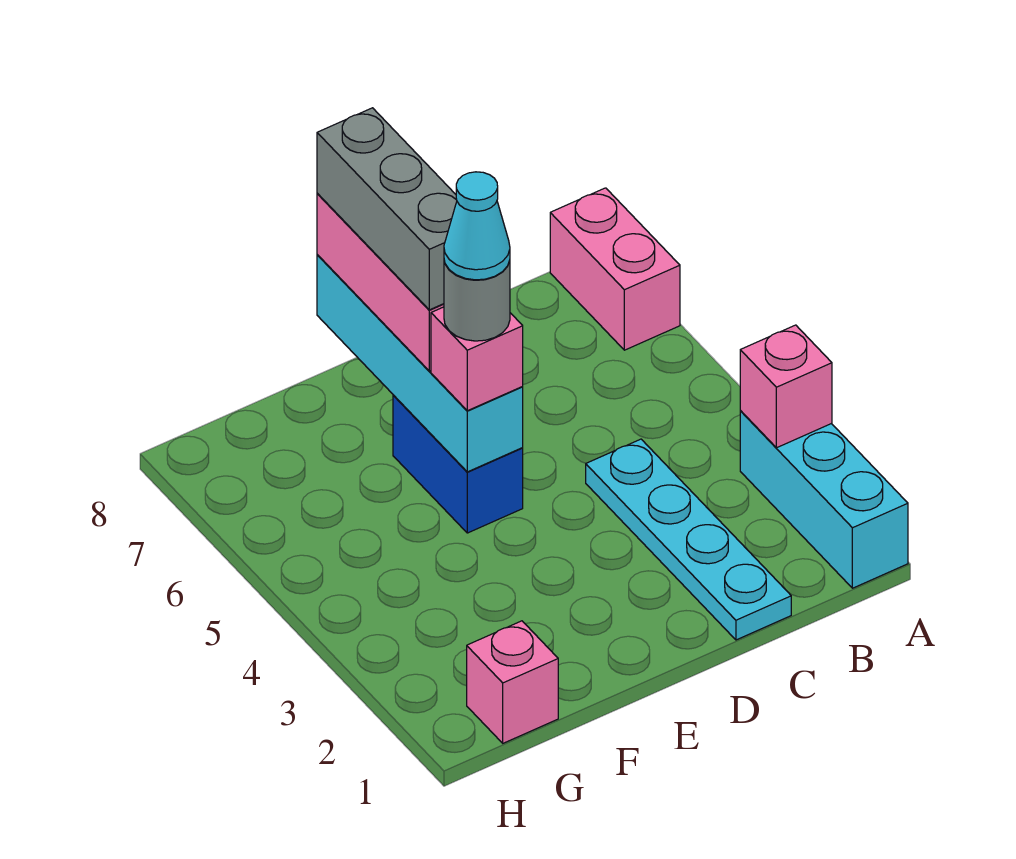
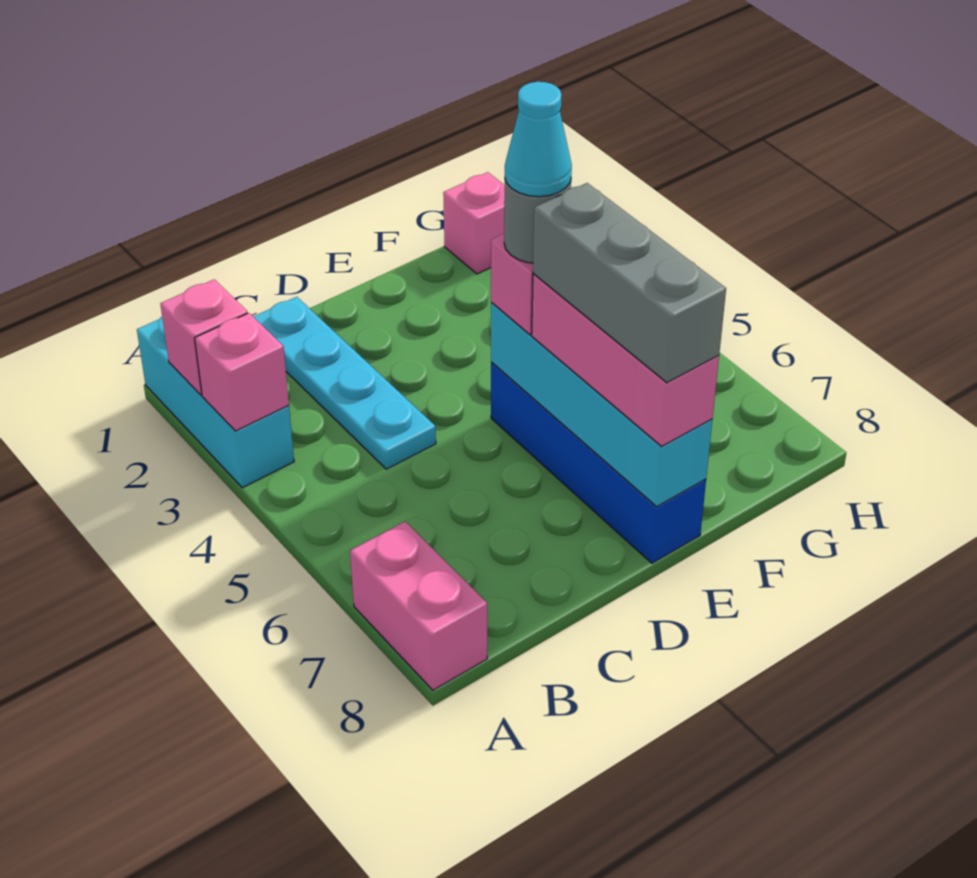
none -> pink brick A2 level 2
blue brick E5:E6 level 1 -> blue brick E5:E8 level 1

